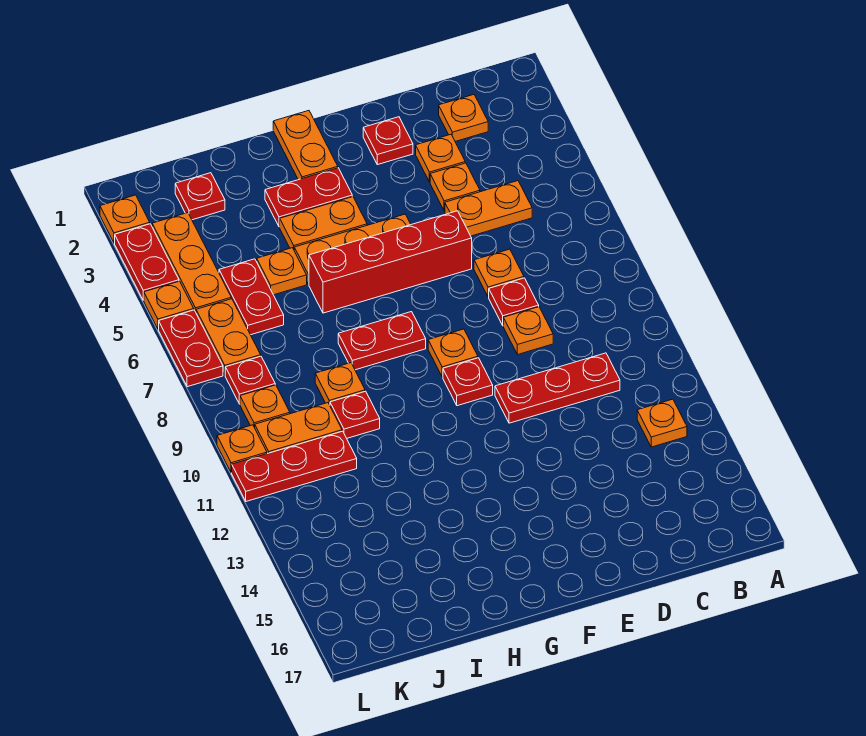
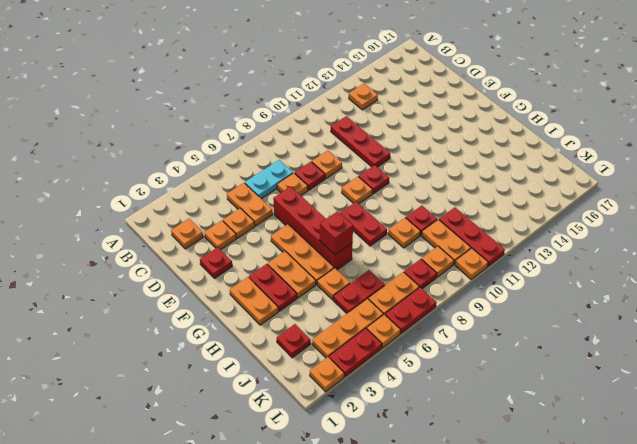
none -> cyan plate C6:C7 level 1
orange plate G1:G2 level 1 -> orange plate G2:H2 level 1
none -> red brick H6 level 2

